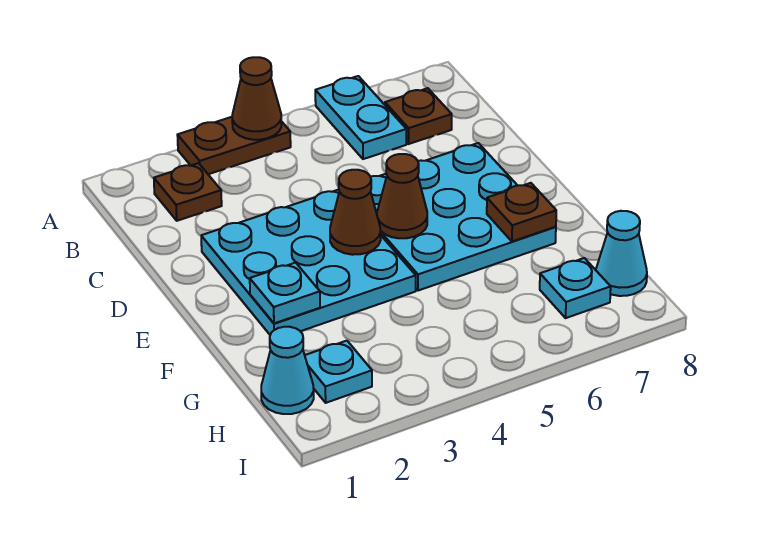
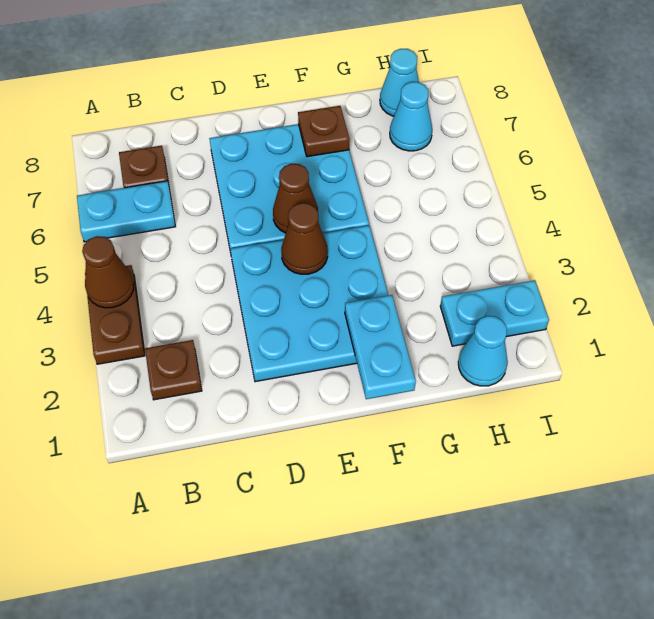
cyan plate F2 level 2 -> cyan plate F1:F2 level 2
cyan plate H2 level 1 -> cyan plate H2:I2 level 1
cyan plate H7 level 1 -> cyan cone H7 level 1

